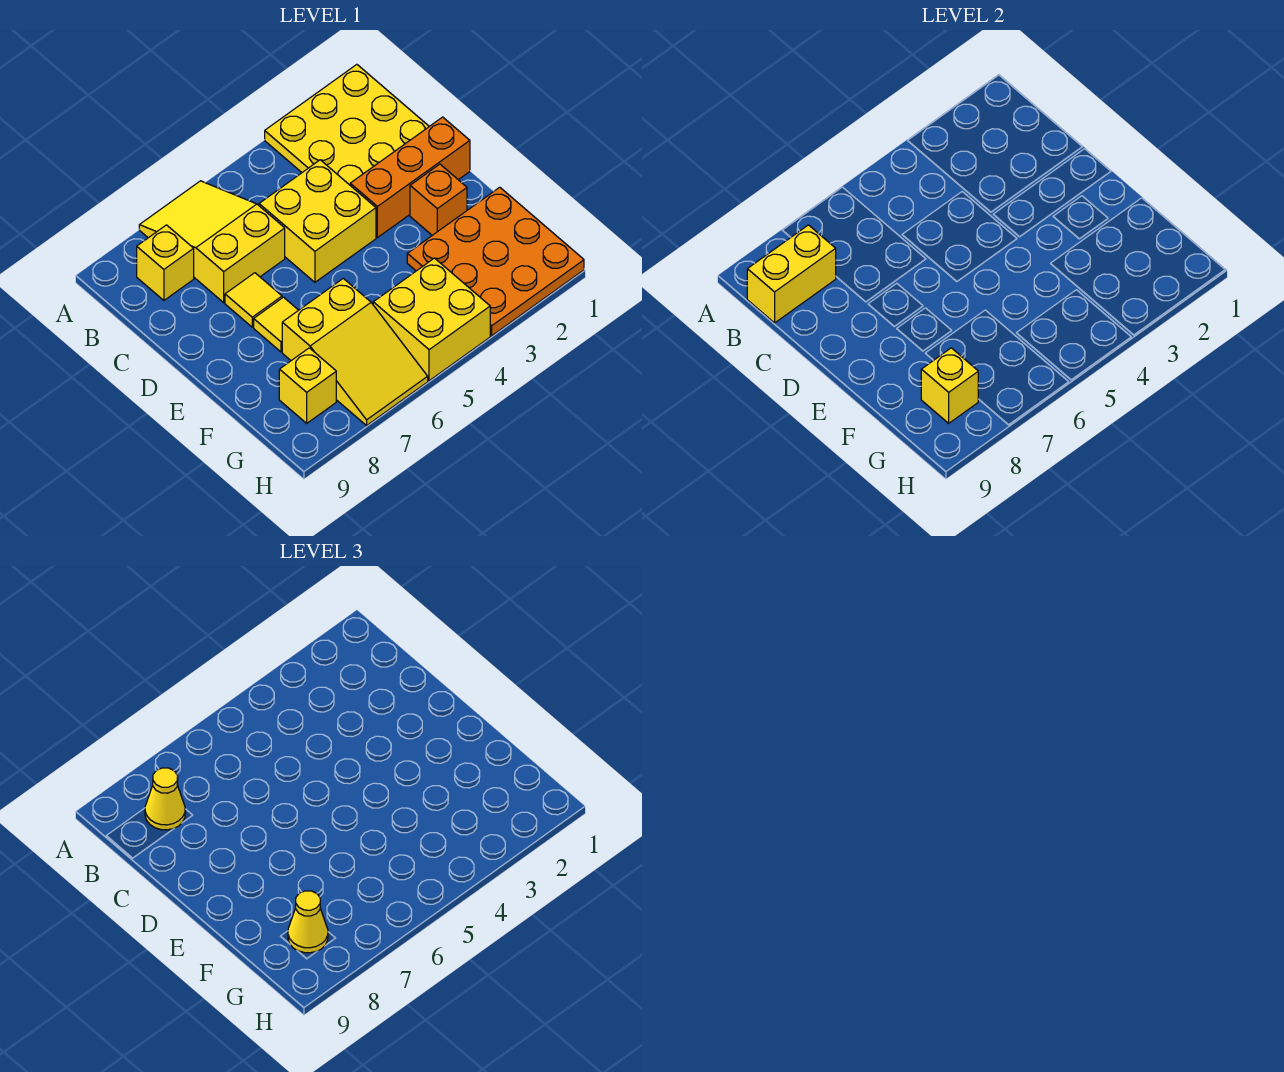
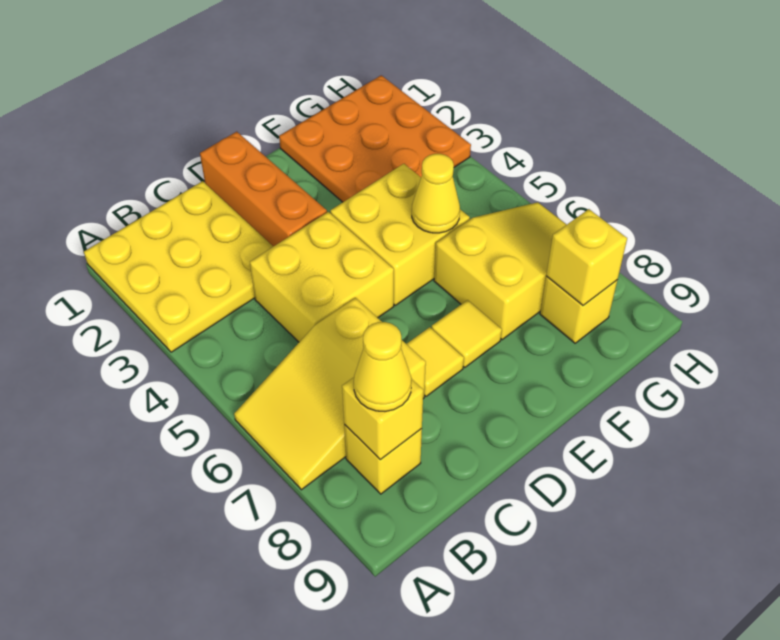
yellow brick B8:B9 level 2 -> yellow brick B8 level 2
orange brick E2 level 1 -> none
yellow brick G4:H5 level 1 -> yellow brick E4:F5 level 1
yellow cone G8 level 3 -> yellow cone F5 level 2

